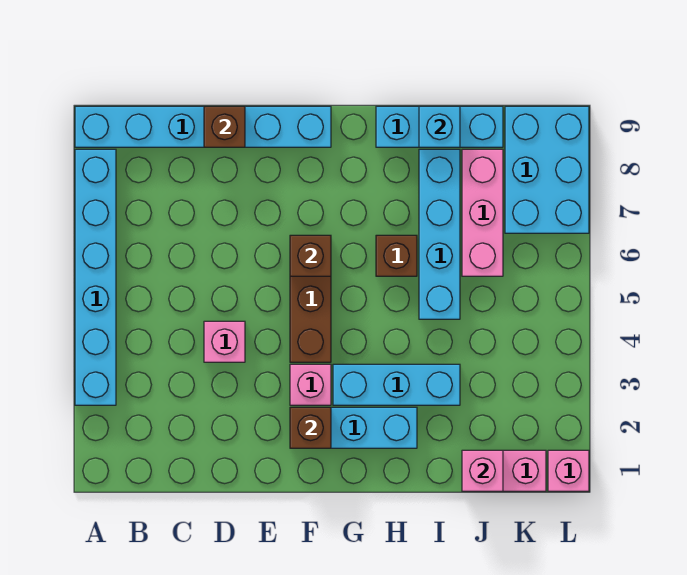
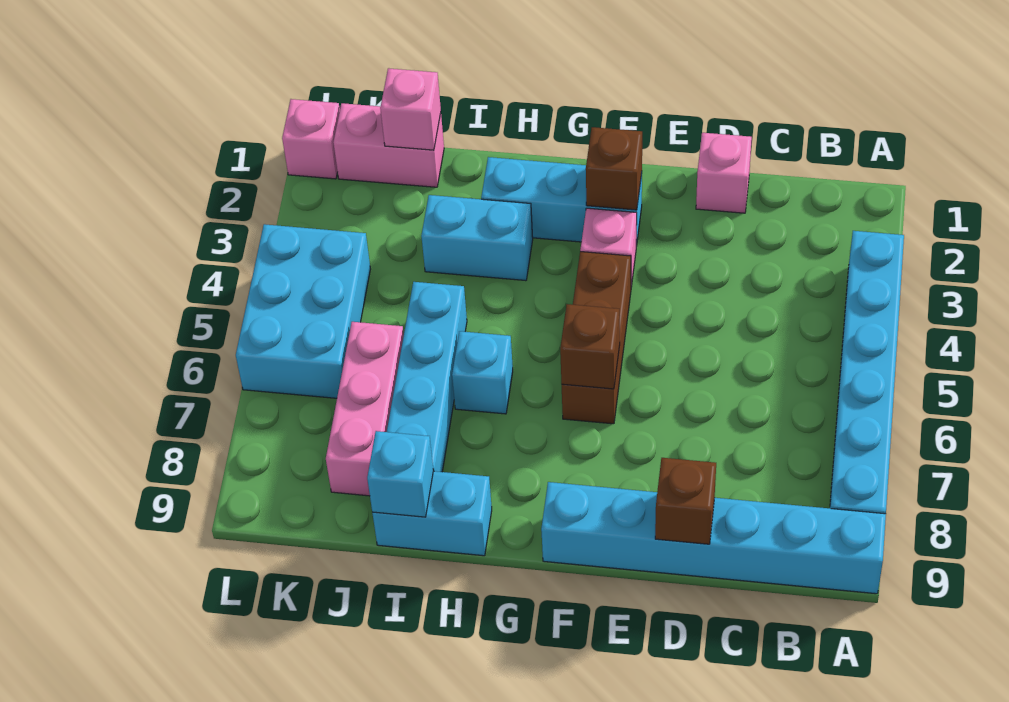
pink brick D4 level 1 -> pink brick D1 level 1
cyan brick G3:I3 level 1 -> cyan brick H3:I3 level 1
brown brick H6 level 1 -> cyan brick H6 level 1
cyan brick H9:J9 level 1 -> cyan brick H9:I9 level 1
cyan brick K7:L9 level 1 -> cyan brick K4:L6 level 1

